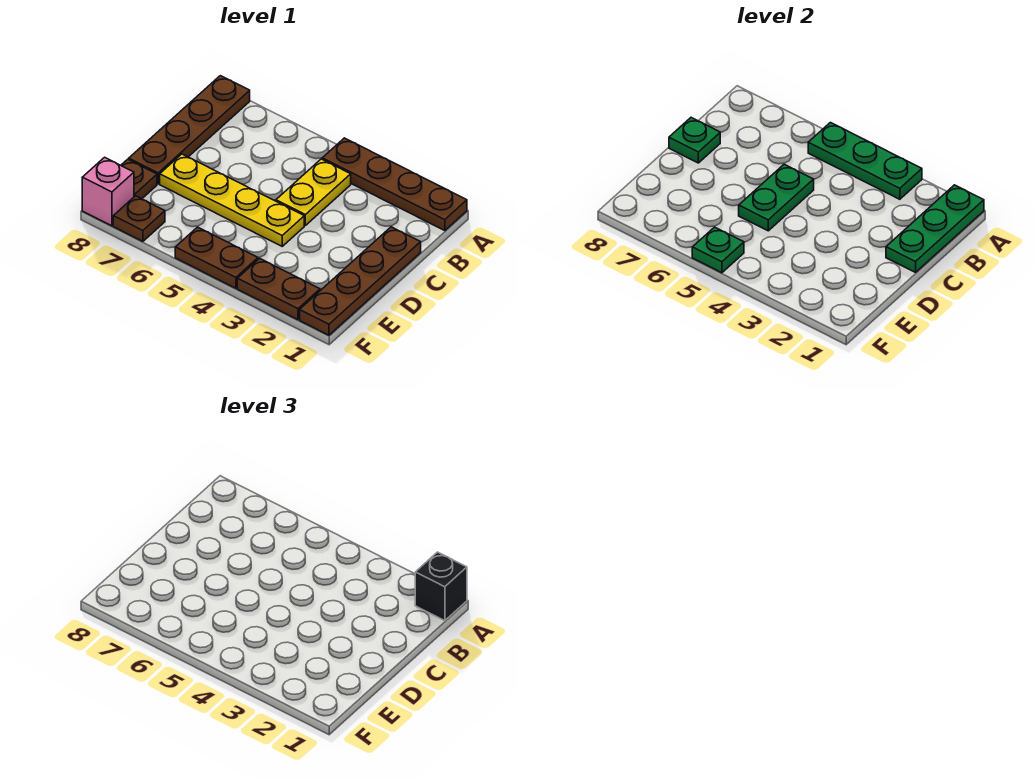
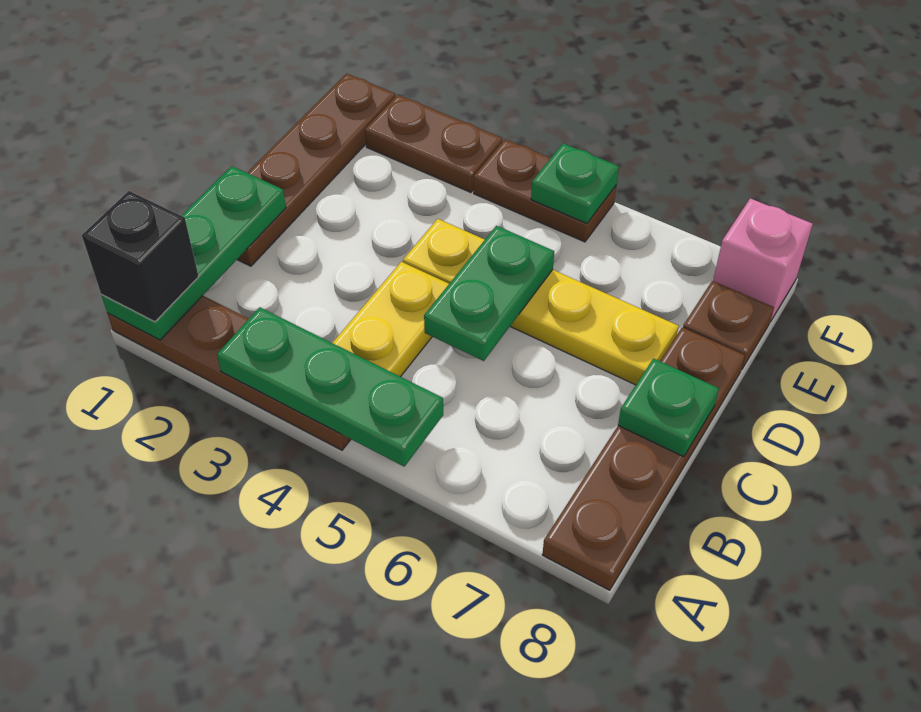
brown plate F7 level 1 -> none

